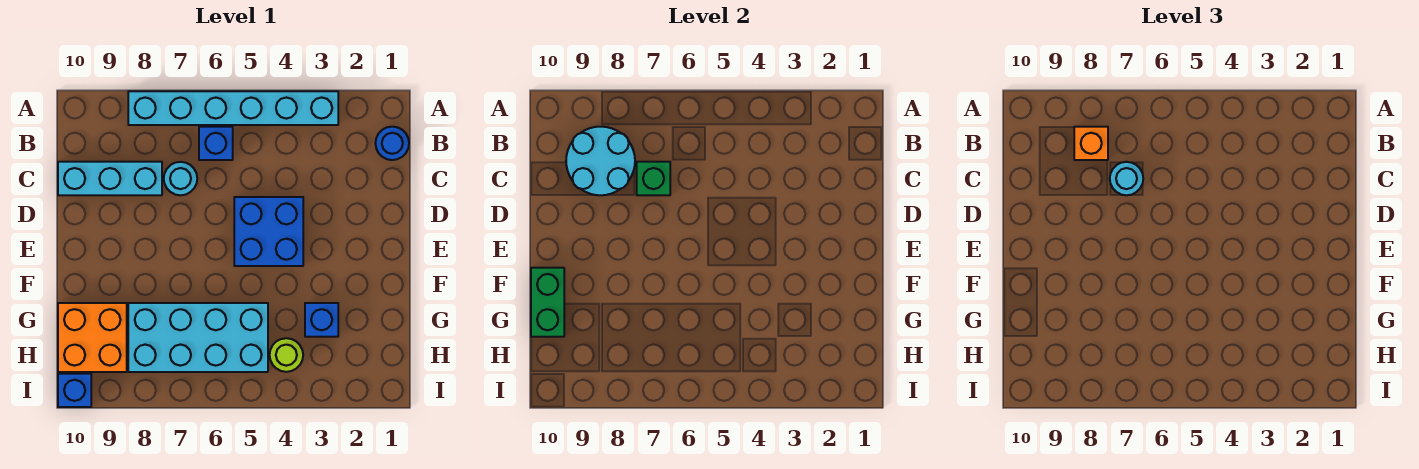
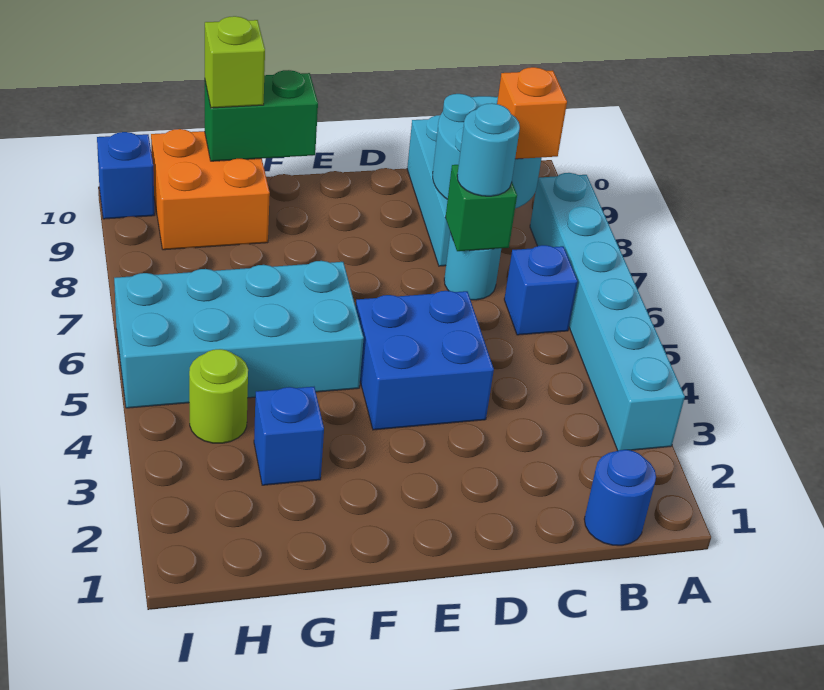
cyan brick G5:H8 level 1 -> cyan brick F5:I6 level 1
none -> lime brick G10 level 3

